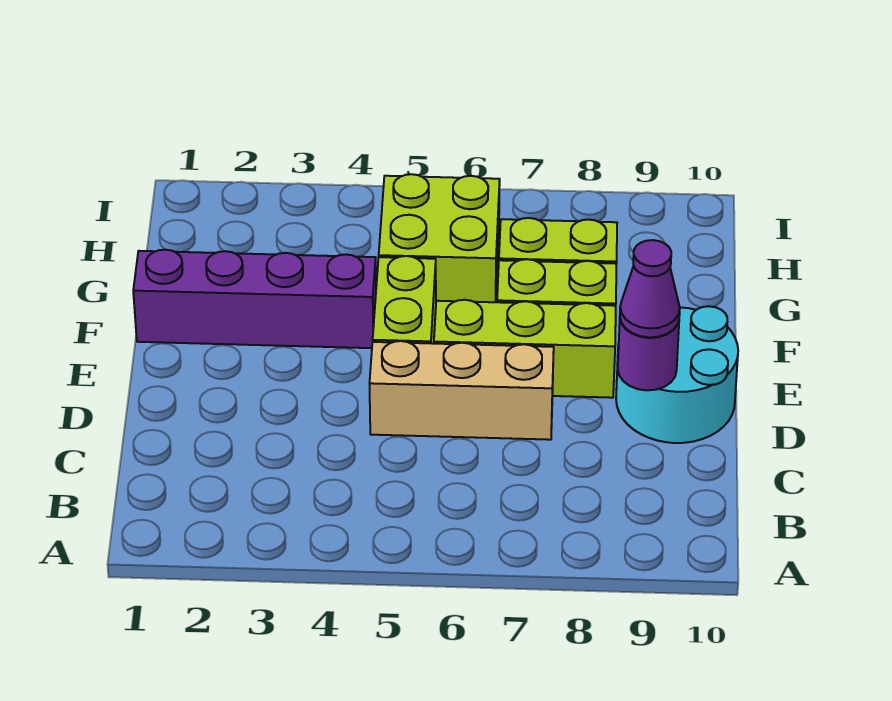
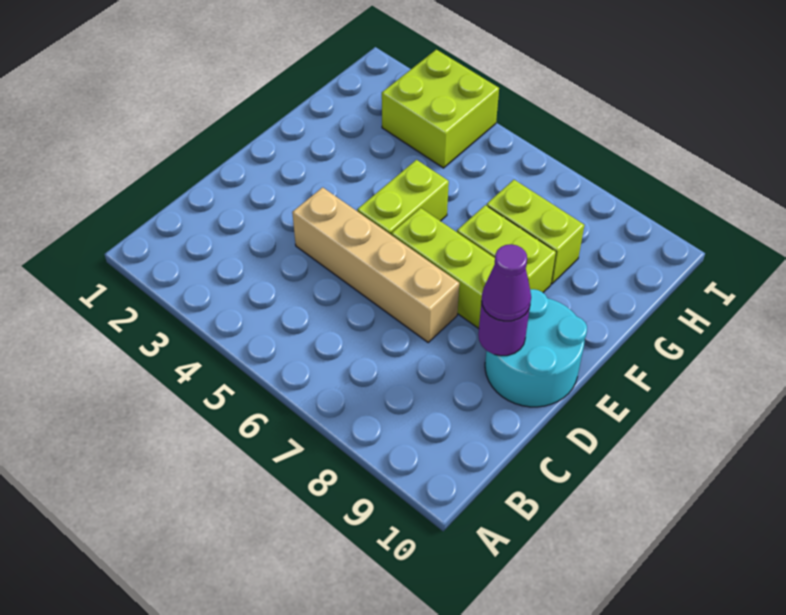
tan brick D5:D7 level 1 -> tan brick D4:D7 level 1
purple brick F1:F4 level 1 -> none
lime brick G5:H6 level 1 -> lime brick H3:I4 level 1

